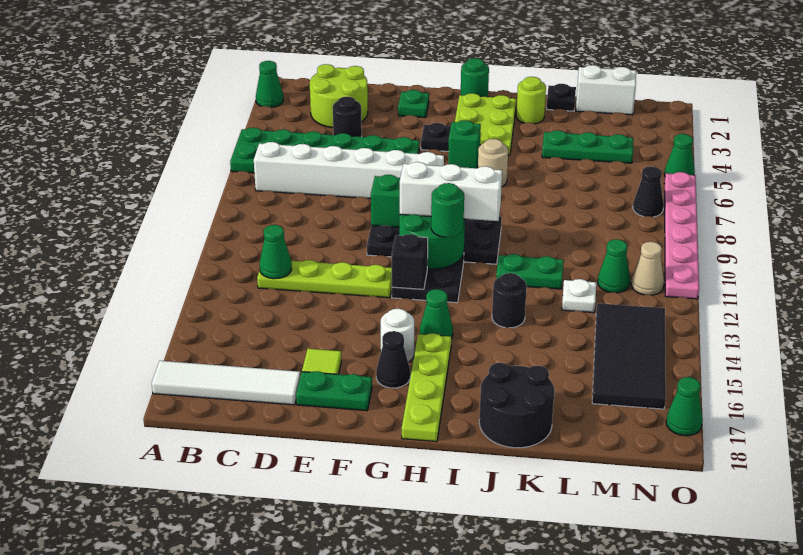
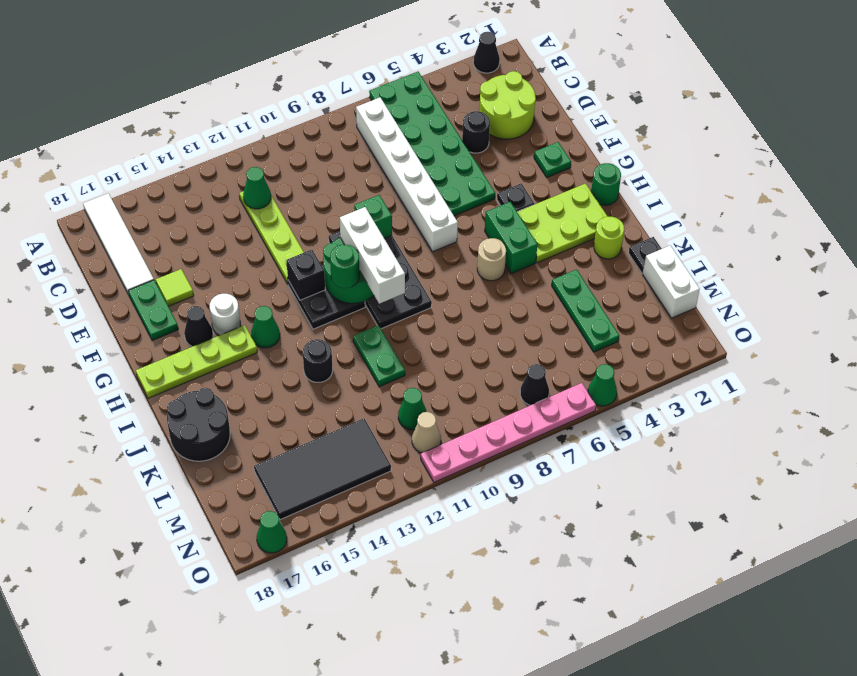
green cone A2 level 1 -> black cone A2 level 1
green brick H5 level 1 -> green brick H5:I5 level 1
white plate L12 level 1 -> none

